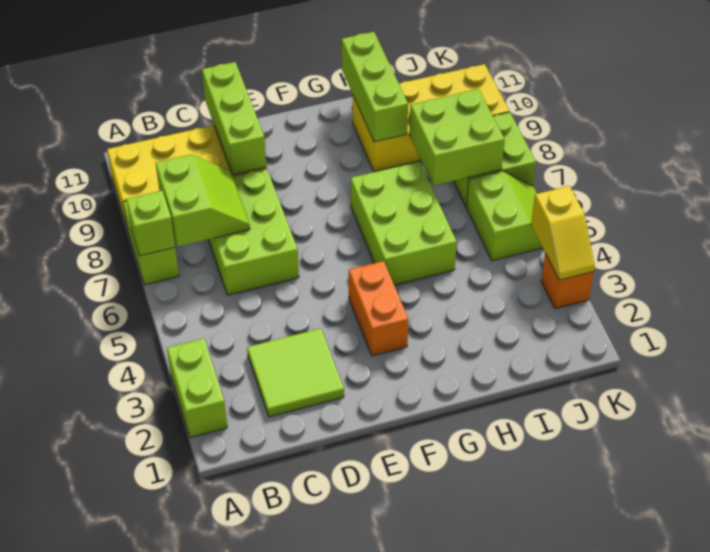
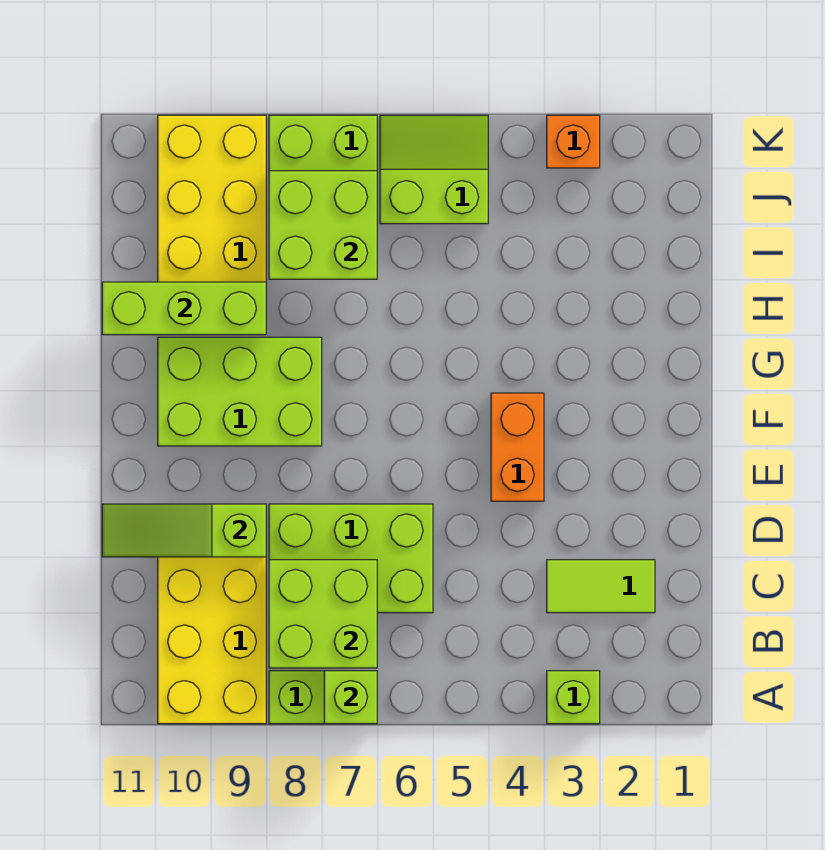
lime brick A2:A3 level 1 -> lime brick A3 level 1
lime slope B7:C8 level 2 top B -> lime brick B7:C8 level 2
lime tile C2:D3 level 1 -> lime tile C2:C3 level 1
lime brick D9:D11 level 2 -> lime slope D9:D11 level 2 top 9
orange brick F3:F4 level 1 -> orange brick E4:F4 level 1
lime brick G5:H7 level 1 -> lime brick F8:G10 level 1
yellow slope K3:K4 level 2 top 4 -> none

